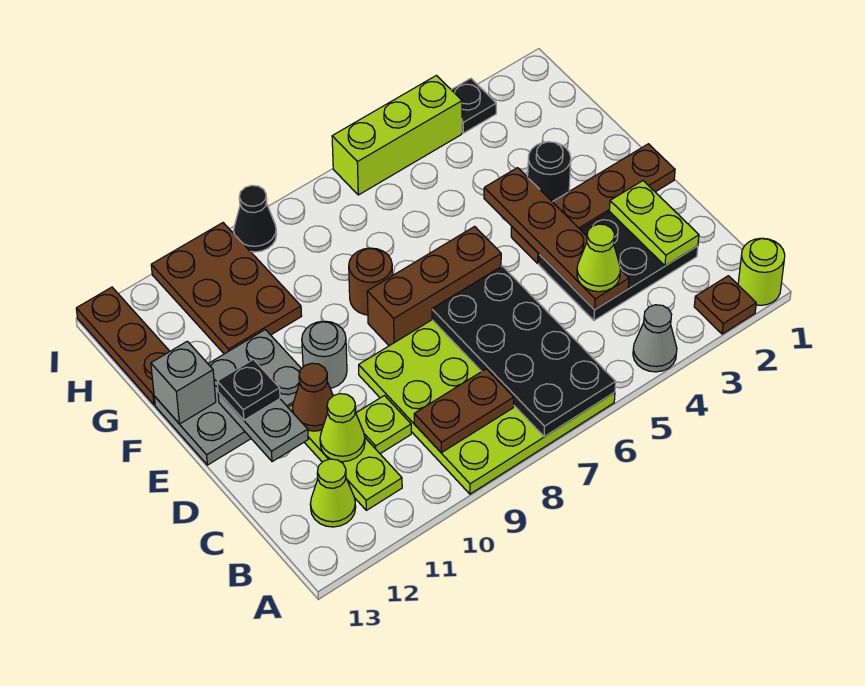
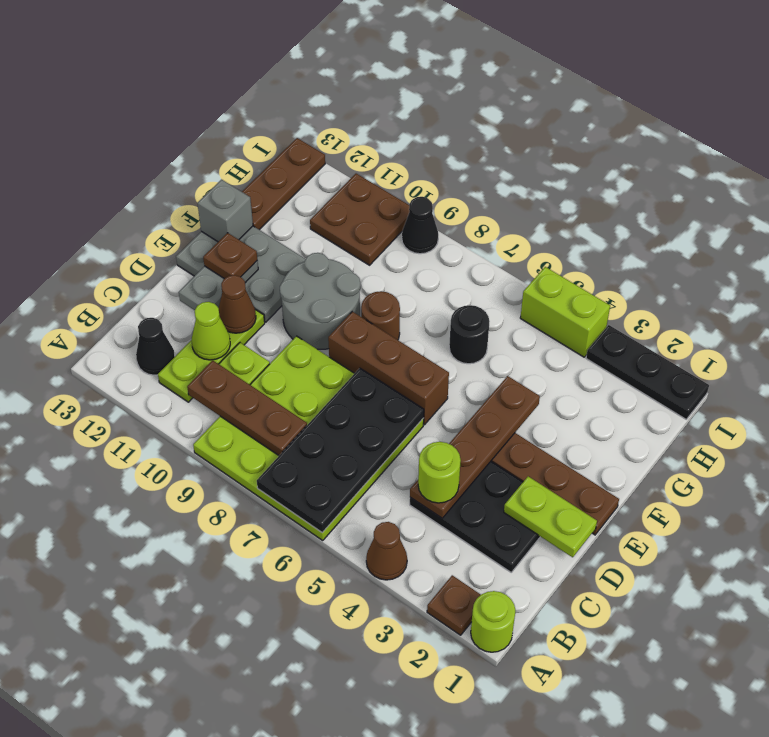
grey cone A4 level 1 -> brown cone A4 level 1
brown plate B8:B9 level 2 -> brown plate B8:B10 level 2
lime cone B12 level 1 -> black cone B12 level 1
lime plate C2:D2 level 2 -> lime plate D1:D2 level 2
lime cone C4 level 3 -> lime round brick C4 level 3
grey round brick E10 level 1 -> grey round brick E9:F10 level 1
black plate E12 level 3 -> brown plate E12 level 3
black round brick F3 level 1 -> black round brick G6 level 1
brown plate G10:I11 level 1 -> brown plate H10:I11 level 1
black plate I3 level 1 -> black plate I1:I3 level 1
lime brick I4:I6 level 1 -> lime brick I4:I5 level 1

